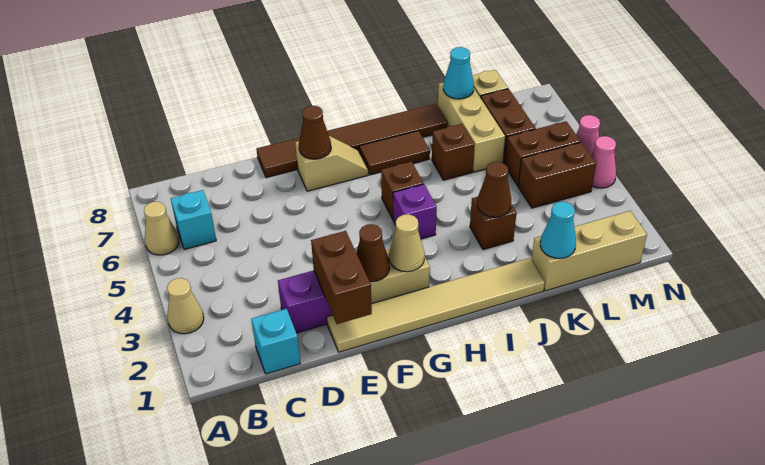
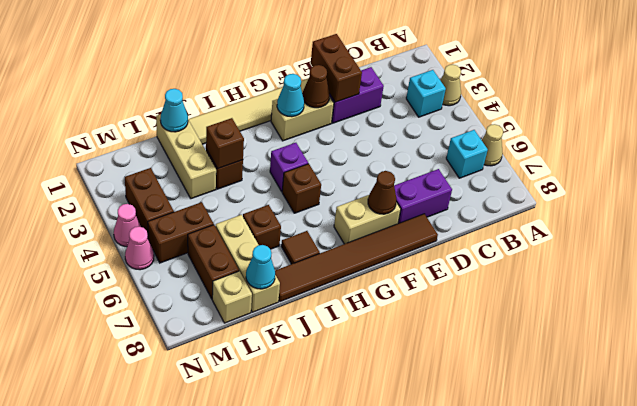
cyan brick C1 level 1 -> cyan brick B3 level 1
none -> purple brick D7:E7 level 1
tan slope F7:G7 level 1 top F -> tan brick F7:G7 level 1
tan cone G2 level 2 -> cyan cone G2 level 2
brown tile H7:I7 level 1 -> brown tile I7 level 1
brown cone J3 level 2 -> brown brick J3 level 2
tan brick K1:M1 level 1 -> tan brick K1:K3 level 1
brown brick L4:M4 level 1 -> brown brick M3:M4 level 1

